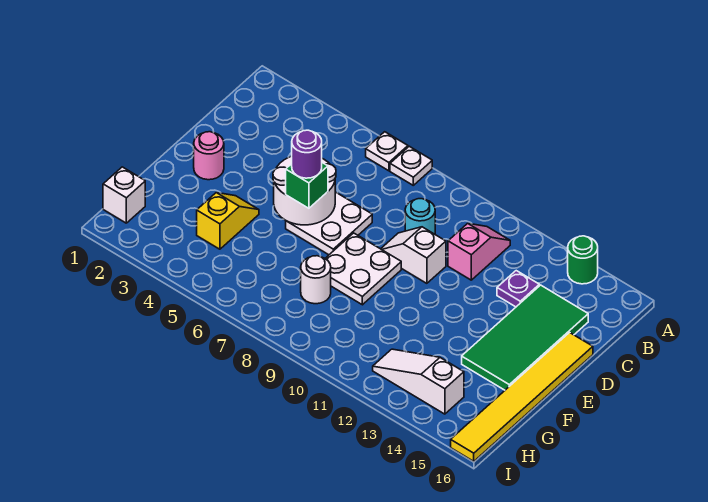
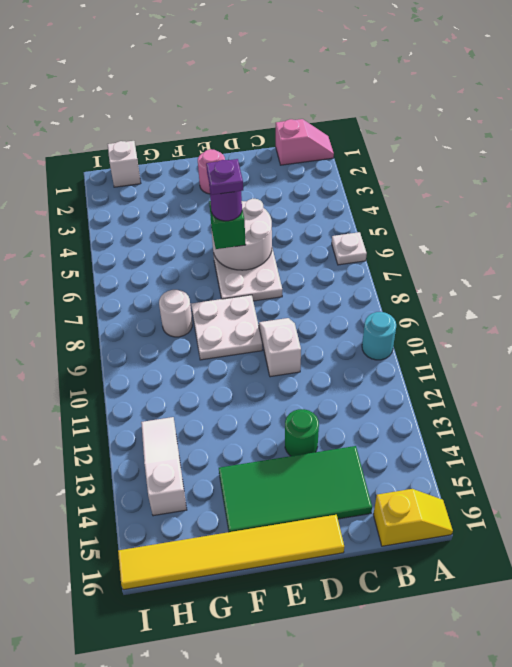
white plate A7 level 1 -> none
green round brick A14 level 1 -> green round brick D13 level 1
pink slope B11:C11 level 1 top C -> pink slope A1:B1 level 1 top B
cyan round brick C9 level 1 -> cyan round brick A10 level 1
purple plate C13 level 1 -> purple plate E6 level 5
yellow slope F4:G4 level 1 top G -> yellow slope A16:B16 level 1 top B

